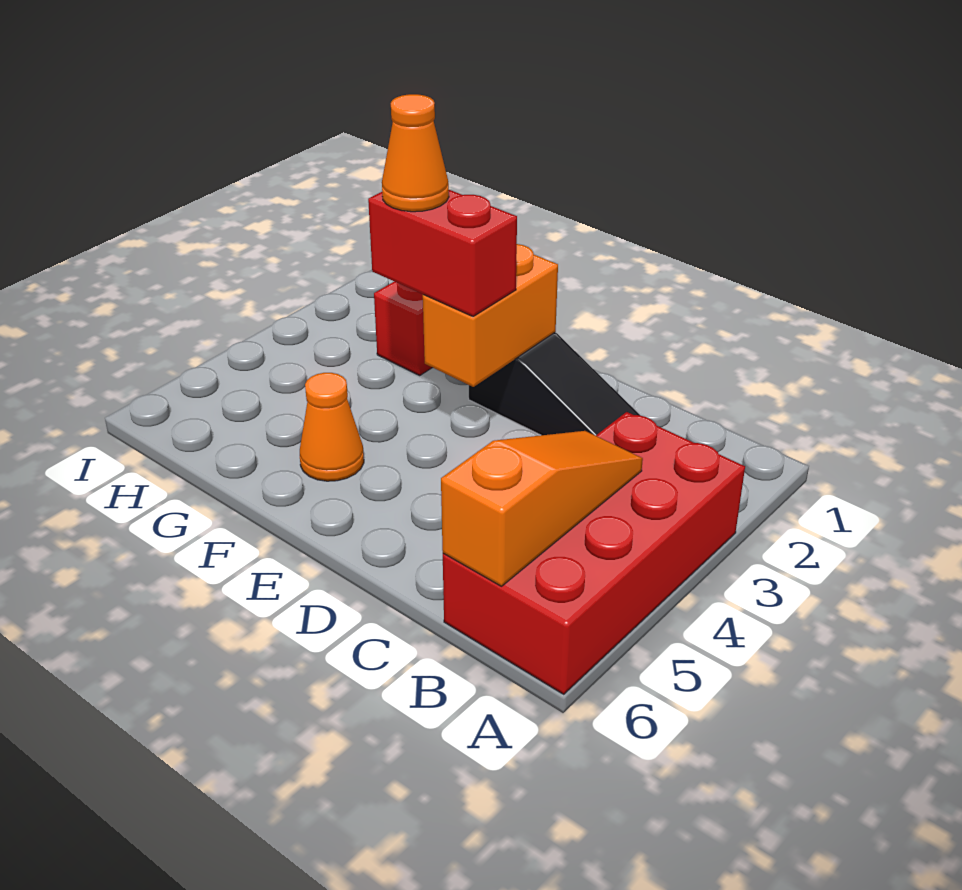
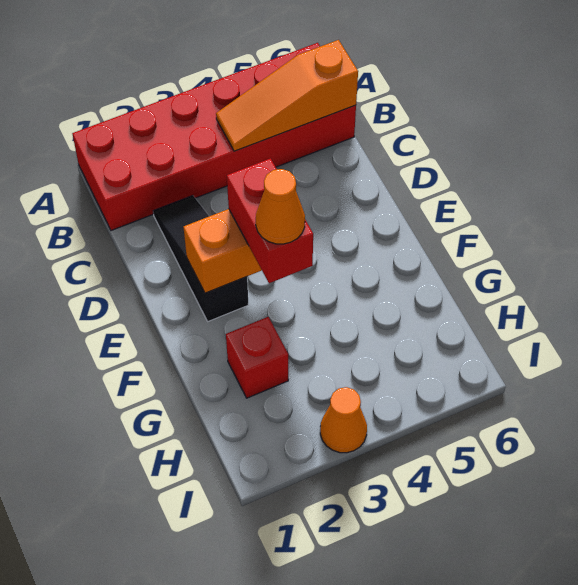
red brick A3:B6 level 1 -> red brick A1:B6 level 1
orange cone F5 level 1 -> orange cone I3 level 1

